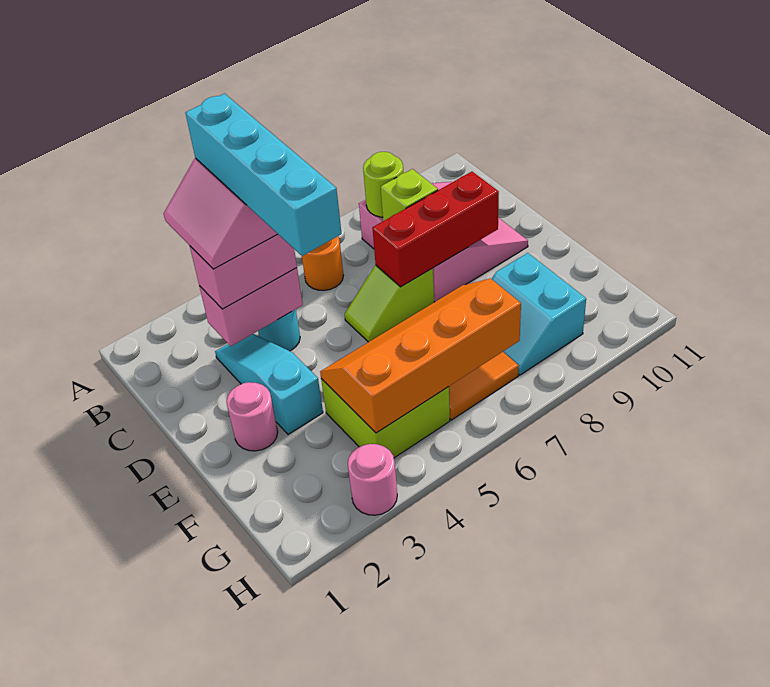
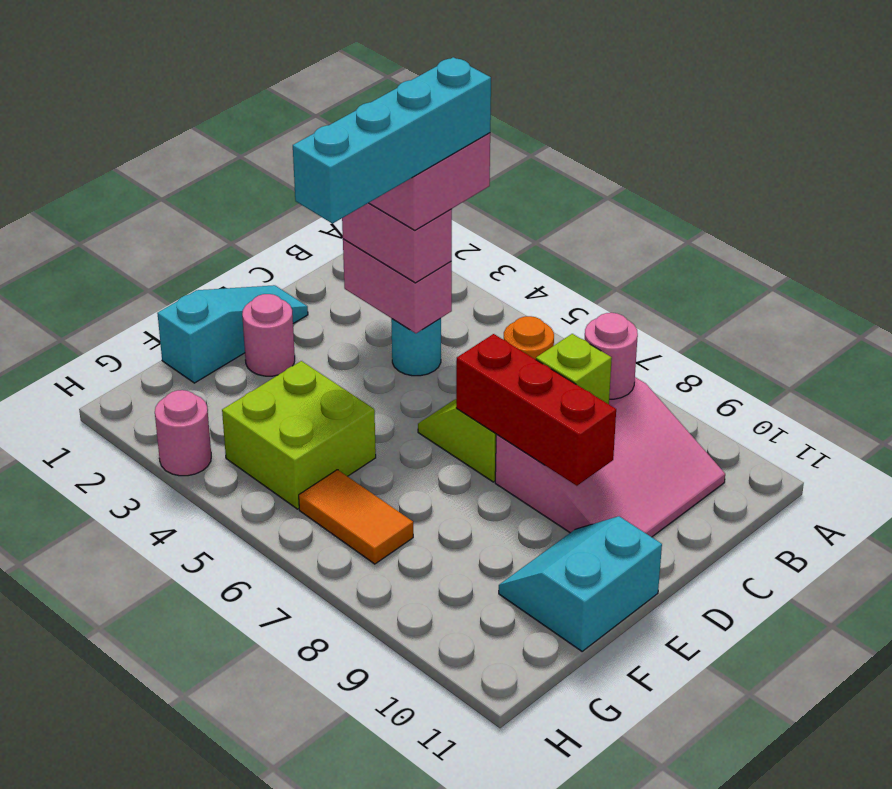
lime round brick B8 level 2 -> pink round brick B8 level 2
cyan slope C3:E3 level 1 top E -> cyan slope D1:F1 level 1 top F
orange slope F4:G7 level 2 top G -> none
cyan slope F8:G9 level 1 top 9 -> cyan slope E10:F11 level 1 top 11

